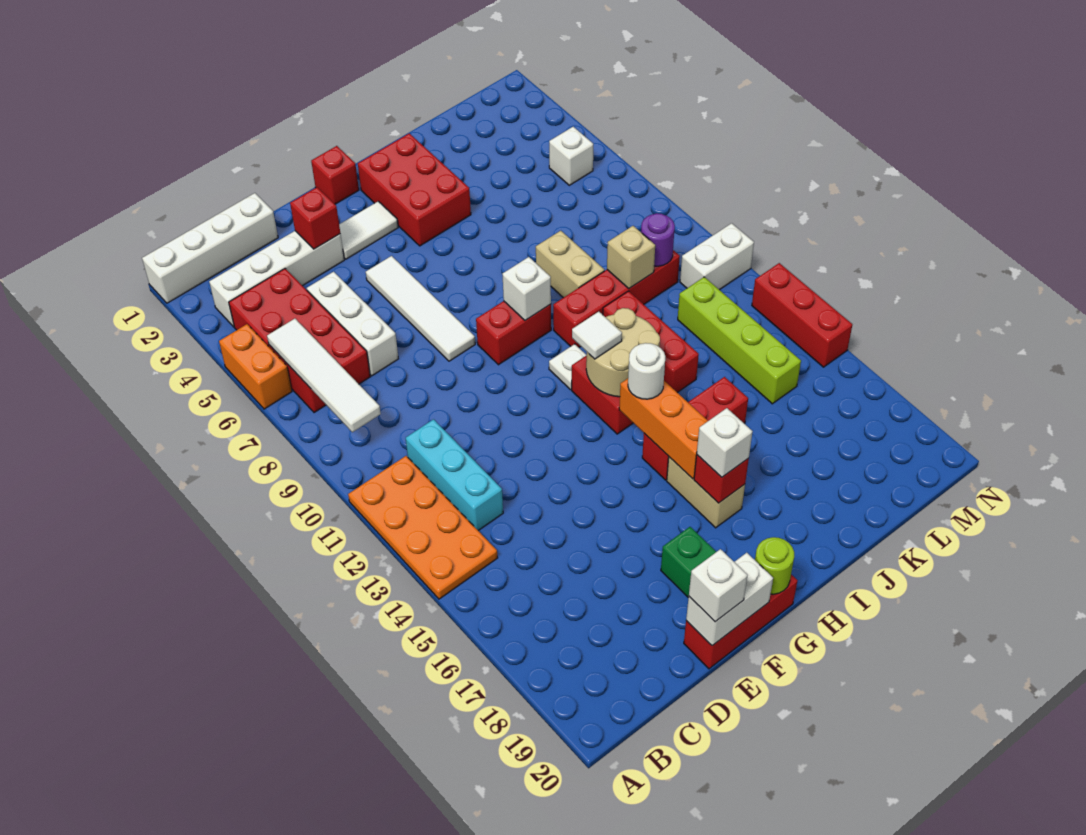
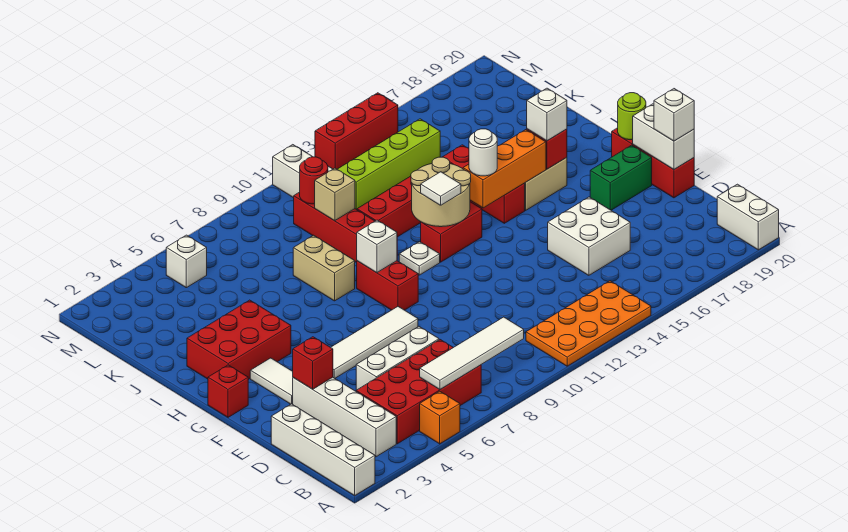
orange brick A5:A6 level 1 -> orange brick A5 level 1
none -> white brick A20:B20 level 1
cyan brick C11:C13 level 1 -> none
none -> white brick D15:E16 level 1
tan brick J8:J9 level 1 -> tan brick I8:J8 level 1
purple round brick L10 level 2 -> red round brick L10 level 2

